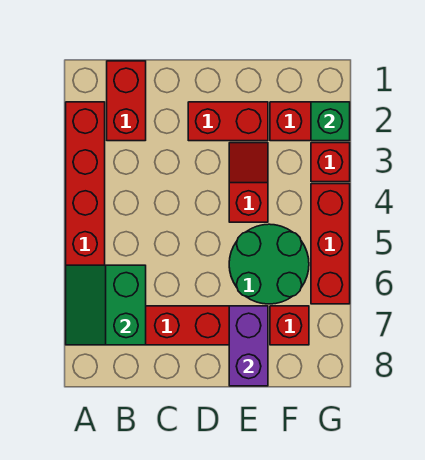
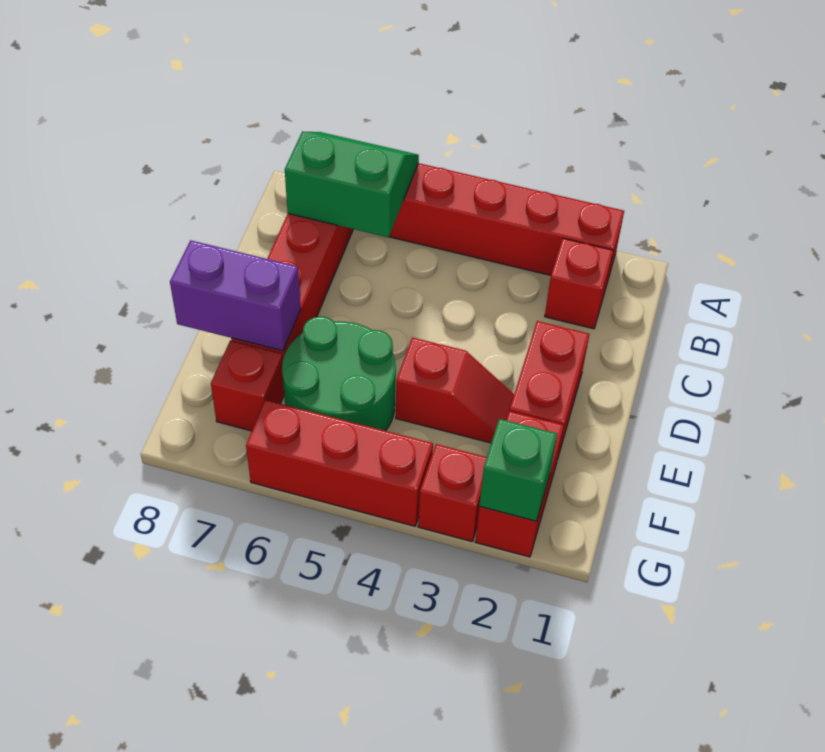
red brick B1:B2 level 1 -> red brick B2 level 1

